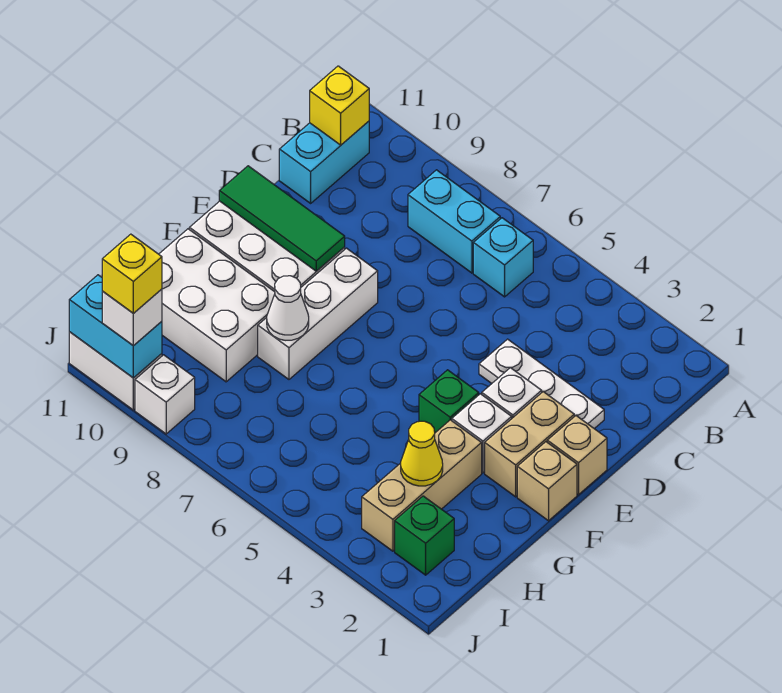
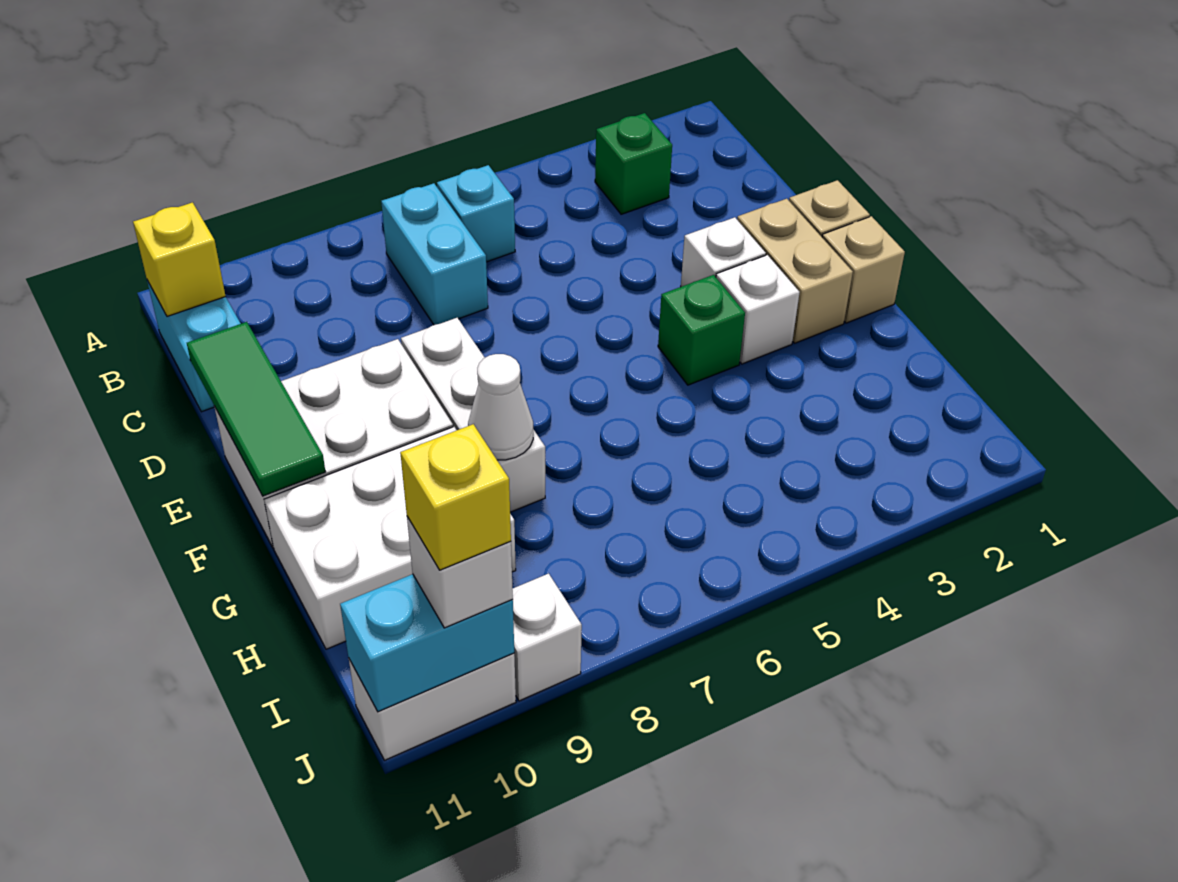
cyan brick B7:B8 level 1 -> cyan brick B7:C7 level 1
white plate D2:D4 level 1 -> none
green tile E9:E11 level 2 -> green tile D11:F11 level 2
tan brick G3:I3 level 1 -> none
yellow cone H3 level 2 -> none
green brick I2 level 1 -> green brick B3 level 1

